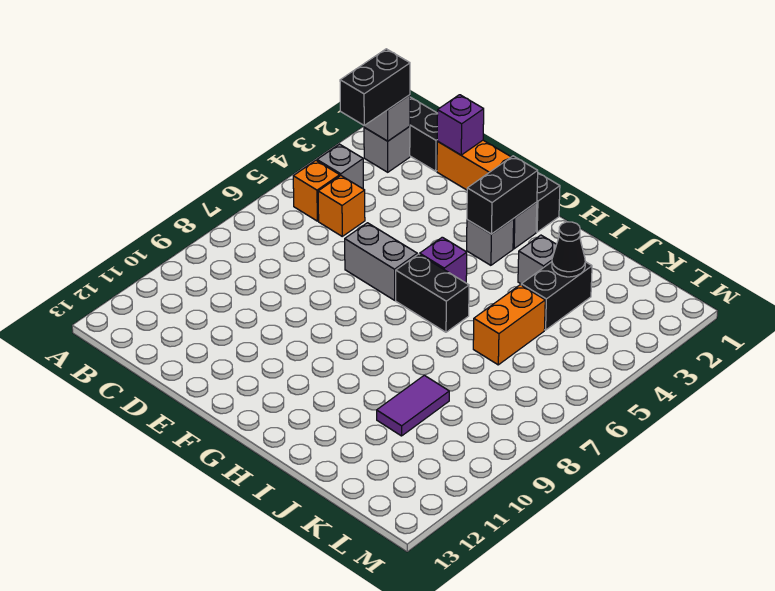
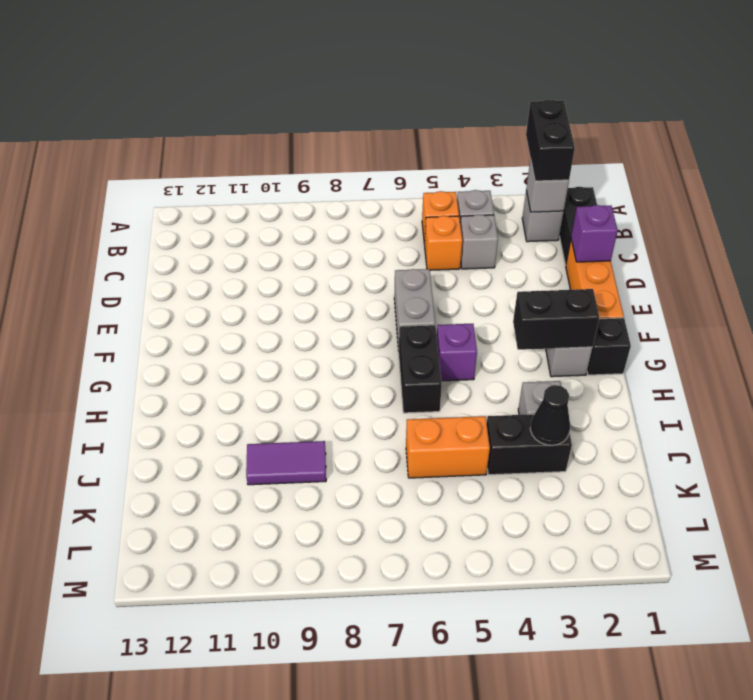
black brick B2:B3 level 3 -> black brick A2:B2 level 3
grey brick G3 level 1 -> grey brick C4 level 1

